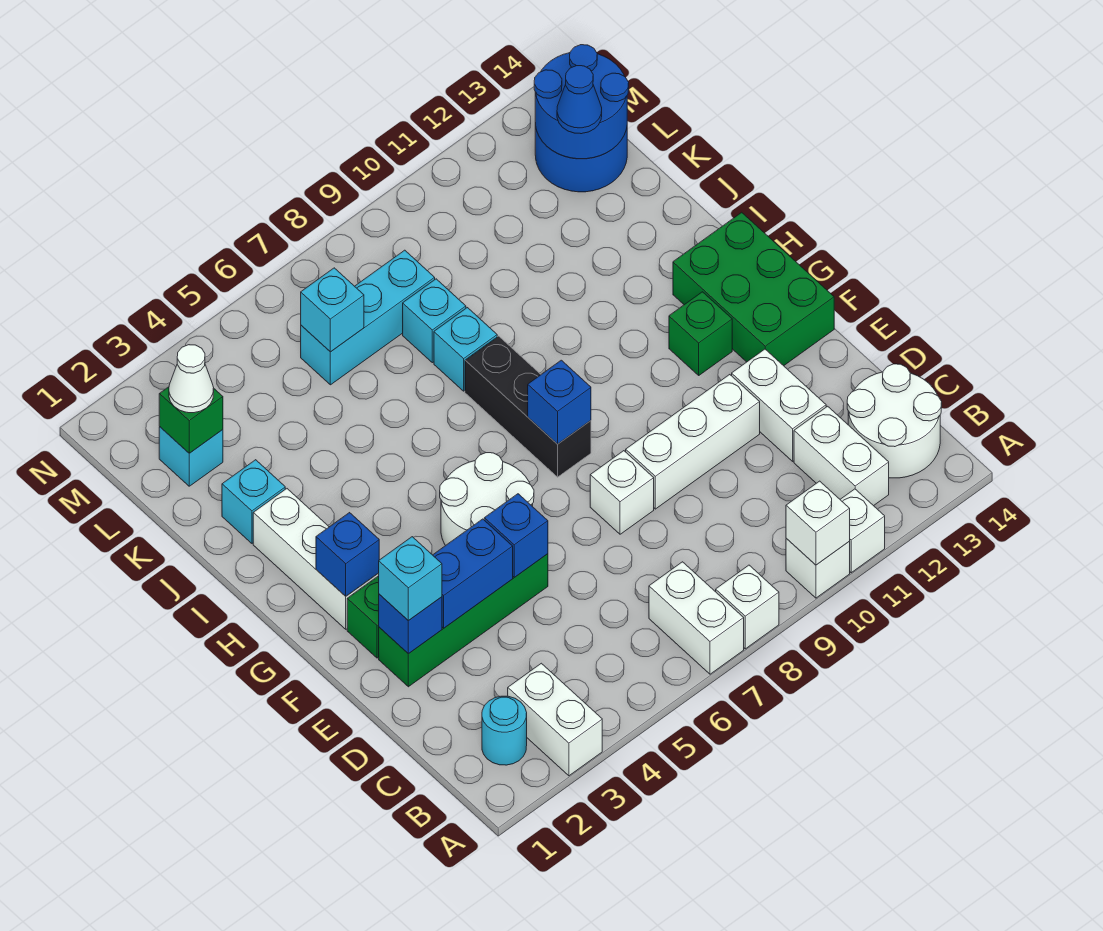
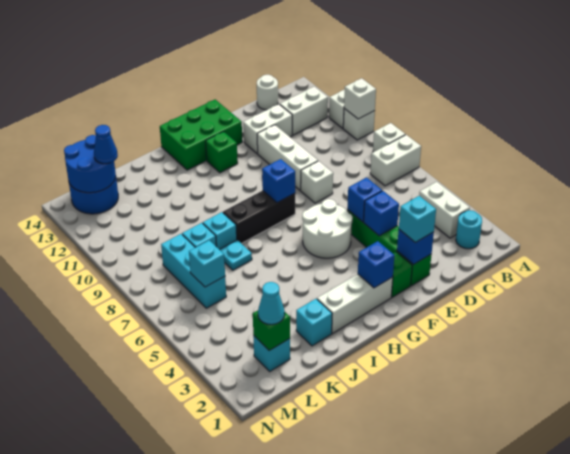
white brick A3:B3 level 1 -> white brick B3:B4 level 1
white round brick B13:C14 level 1 -> white round brick C14 level 1
blue brick E3:E4 level 2 -> blue brick E4 level 2
none -> cyan plate J7 level 1
white cone L2 level 3 -> cyan cone L2 level 3

